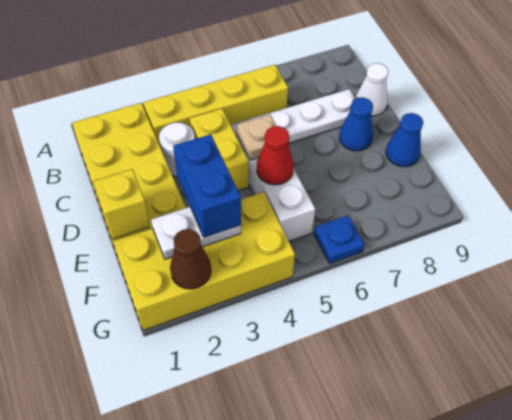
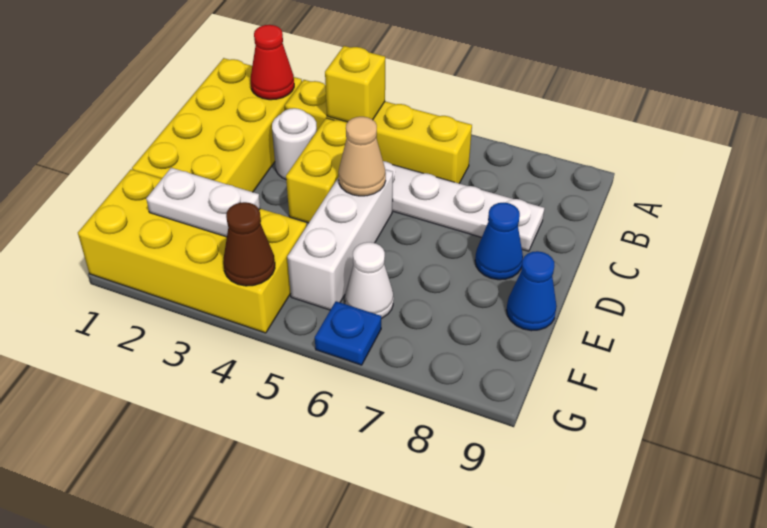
white cone C9 level 1 -> white cone F6 level 1
tan plate D5 level 2 -> tan cone D5 level 2
yellow brick E1 level 2 -> yellow brick B4 level 2
blue brick E3:F3 level 3 -> none
red cone E5 level 2 -> red cone B2 level 2
brown cone G2 level 2 -> brown cone G4 level 2

